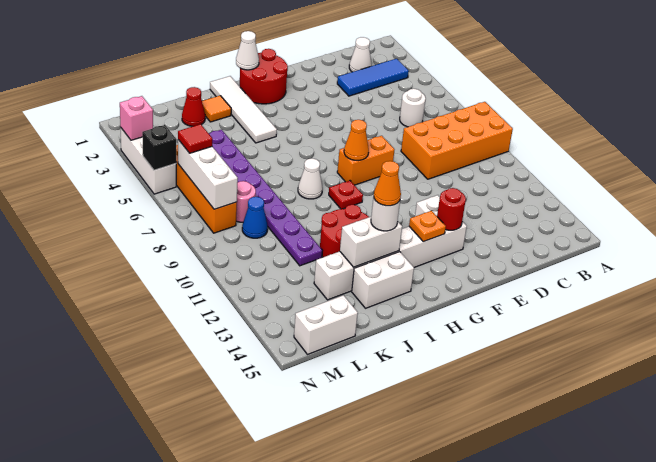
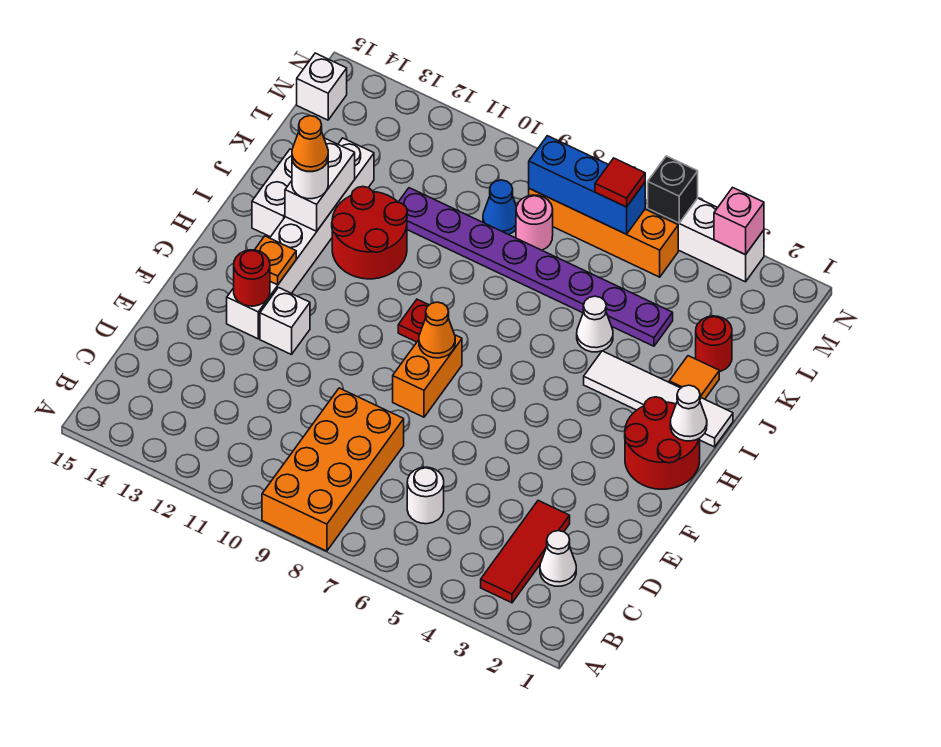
blue tile B3:D3 level 1 -> red tile B3:D3 level 1
white cone I8 level 1 -> white cone J5 level 1
red cone K2 level 1 -> red round brick K2 level 1
white brick L15:M15 level 1 -> white brick M15 level 1
white brick M6:M8 level 2 -> blue brick M6:M8 level 2

